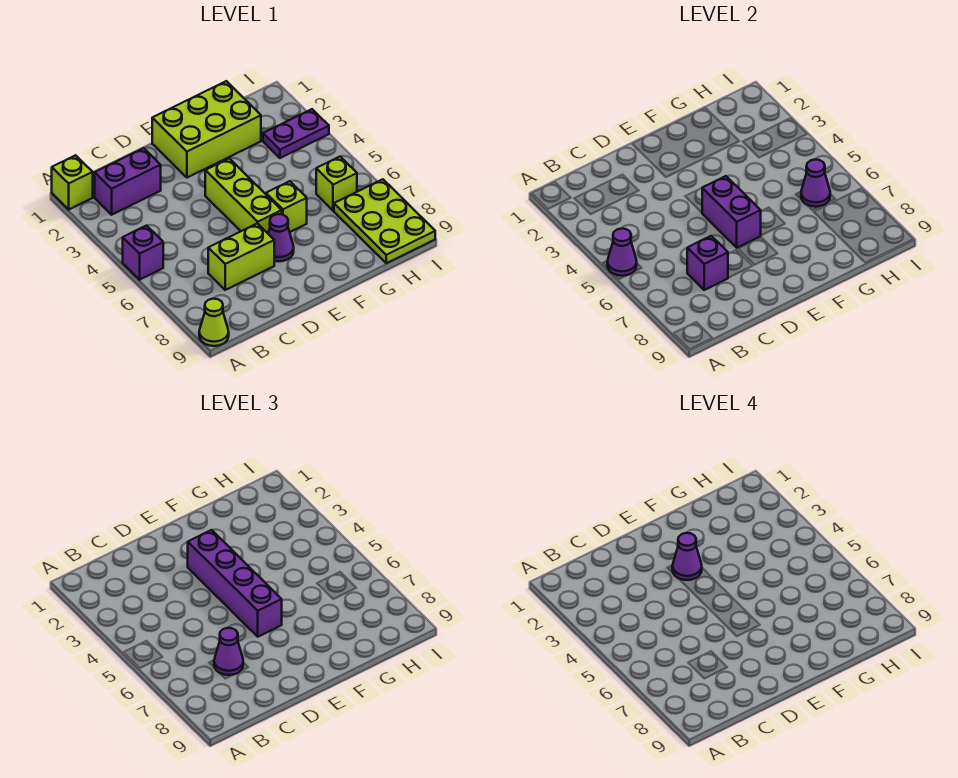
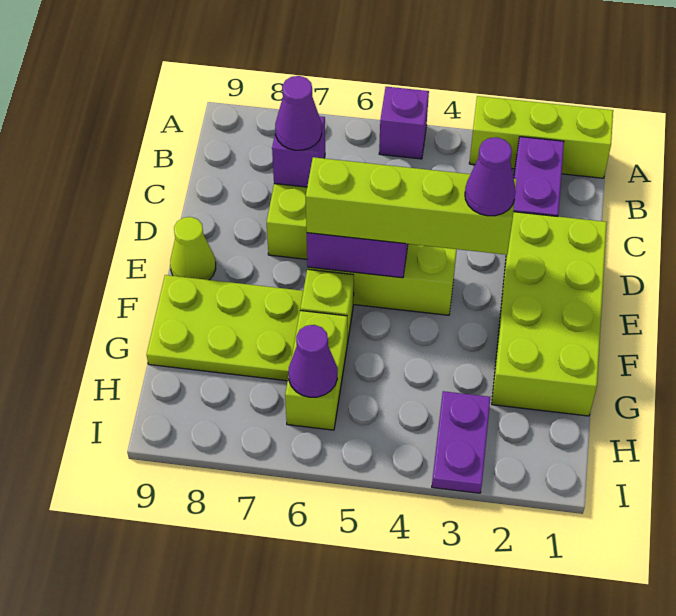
lime brick A1 level 1 -> lime brick A1:A3 level 1
purple cone A5 level 2 -> none
lime cone A9 level 1 -> lime cone E9 level 1
lime brick E1:G2 level 1 -> lime brick D1:G2 level 1
purple brick E3:E6 level 3 -> lime brick E3:E6 level 3
purple cone E7 level 1 -> none
lime brick H6 level 1 -> lime brick G6:H6 level 1
lime plate H7:I9 level 1 -> lime plate F7:G9 level 1

